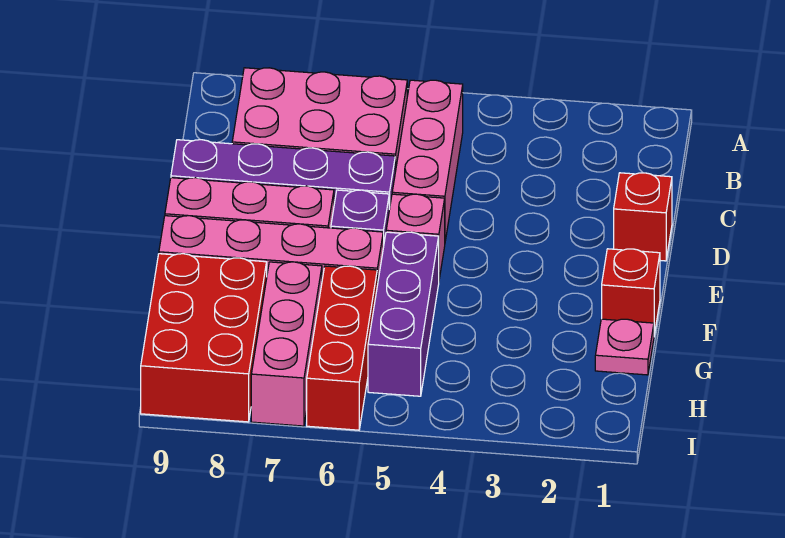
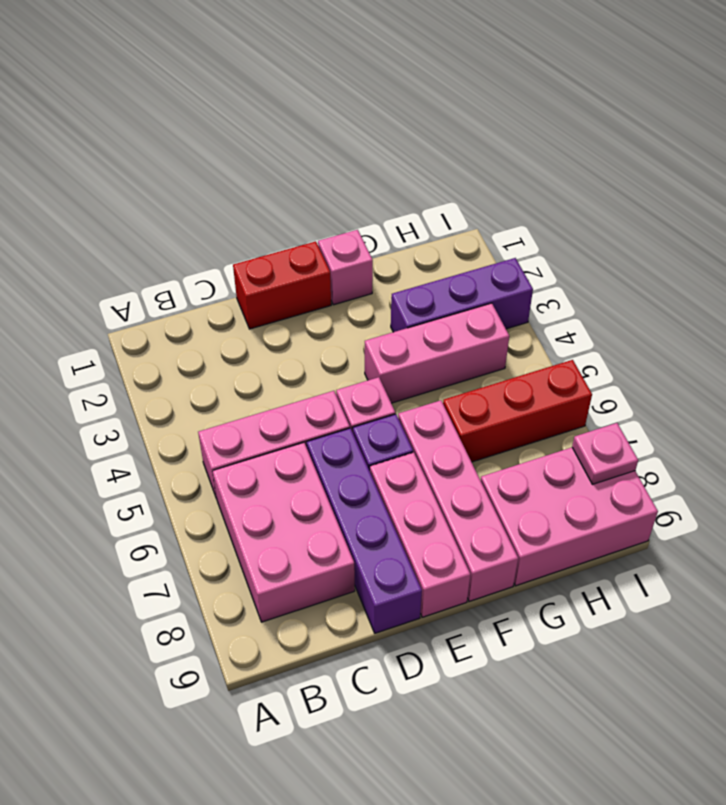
red brick D1 level 1 -> red brick D1:E1 level 1
red brick F1 level 1 -> pink brick F1 level 1
purple brick F5:H5 level 1 -> purple brick G3:I3 level 1
pink plate G1 level 1 -> pink plate I8 level 2
pink brick G7:I7 level 1 -> pink brick F4:H4 level 1
red brick G8:I9 level 1 -> pink brick G8:I9 level 1

